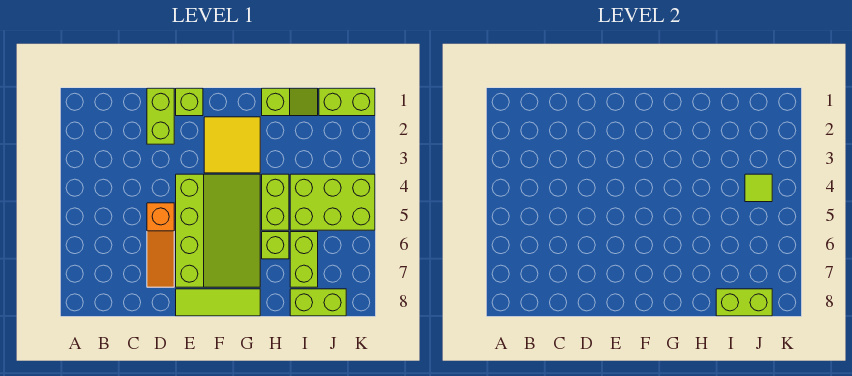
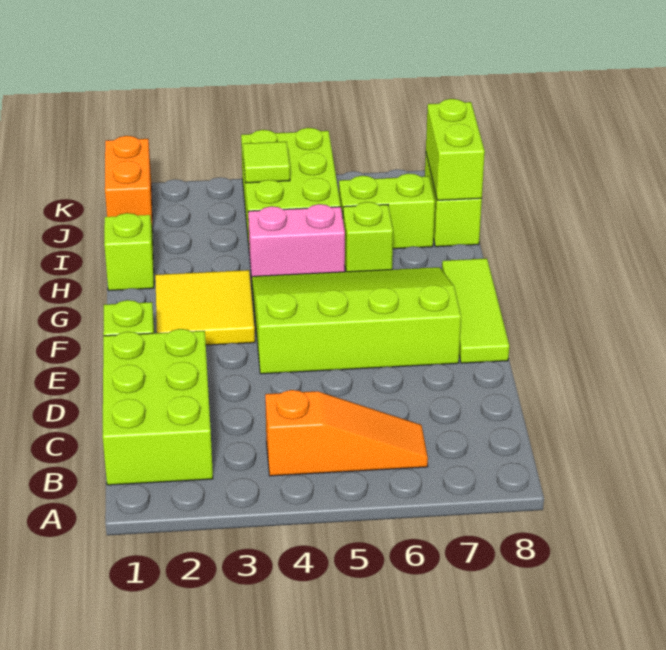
lime brick D1:D2 level 1 -> lime brick B1:D2 level 1
orange slope D5:D7 level 1 top 5 -> orange slope B4:B6 level 1 top 4
lime brick H4:H5 level 1 -> pink brick H4:H5 level 1
lime brick J1:K1 level 1 -> orange brick J1:K1 level 1

